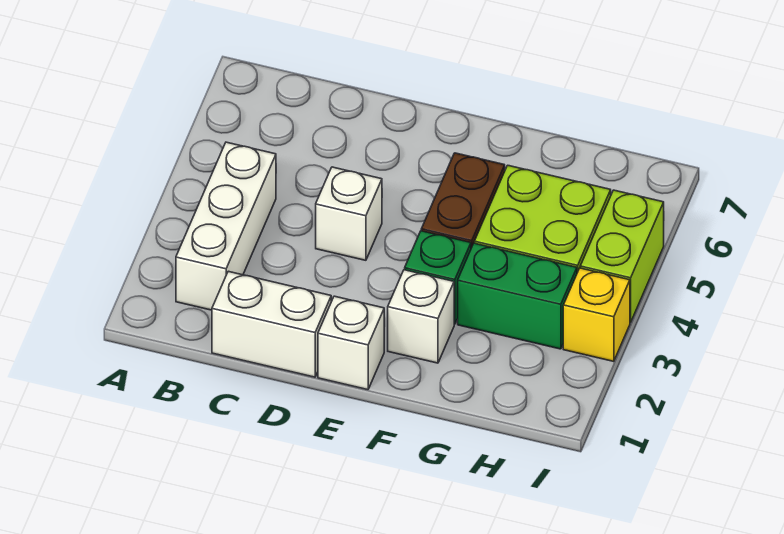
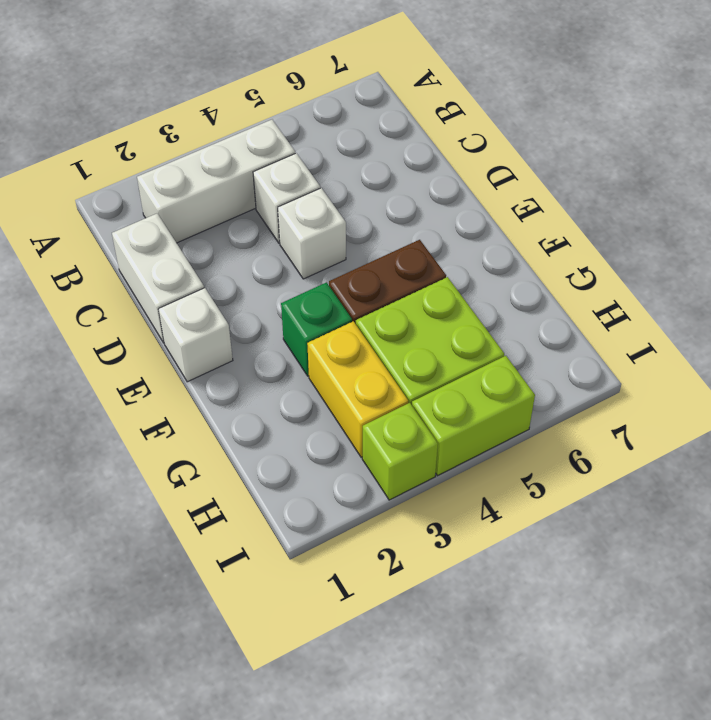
white brick F2 level 1 -> white brick C4 level 1
green brick G3:H3 level 1 -> yellow brick G3:H3 level 1
yellow brick I3 level 1 -> lime brick I3 level 1

